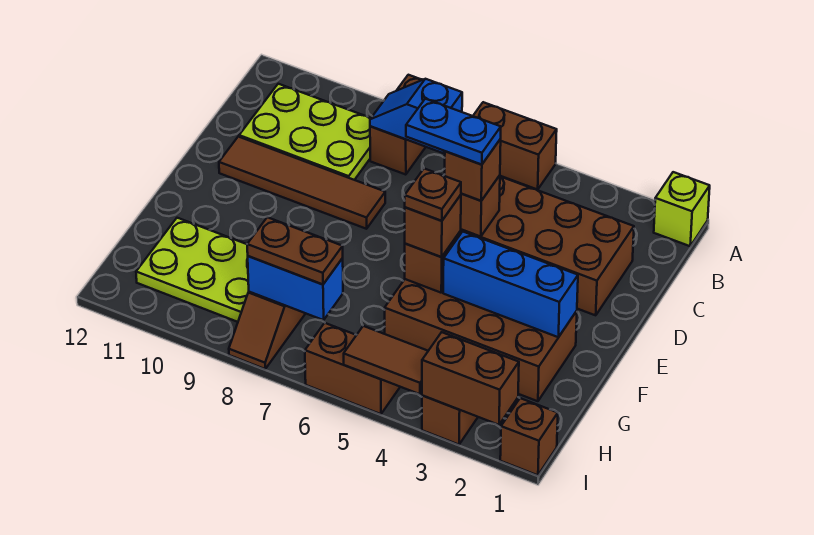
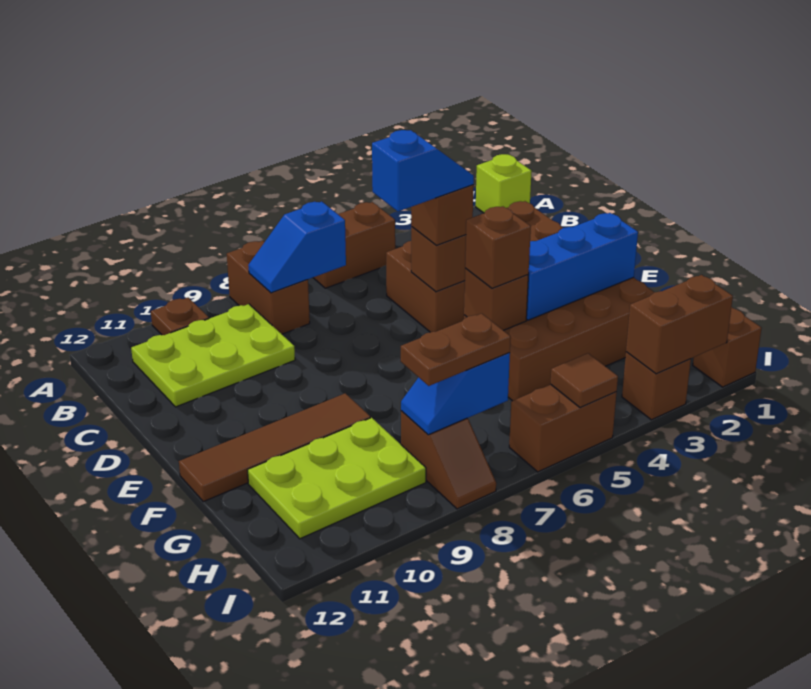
blue plate D5:D6 level 4 -> blue slope D5:D6 level 4 top 6
brown tile D8:D11 level 1 -> brown tile F9:F12 level 1
brown plate F5 level 4 -> brown plate A10 level 1
blue brick H7:H8 level 2 -> blue slope H7:H8 level 2 top 7
brown tile I4:I5 level 2 -> brown tile I5 level 2

